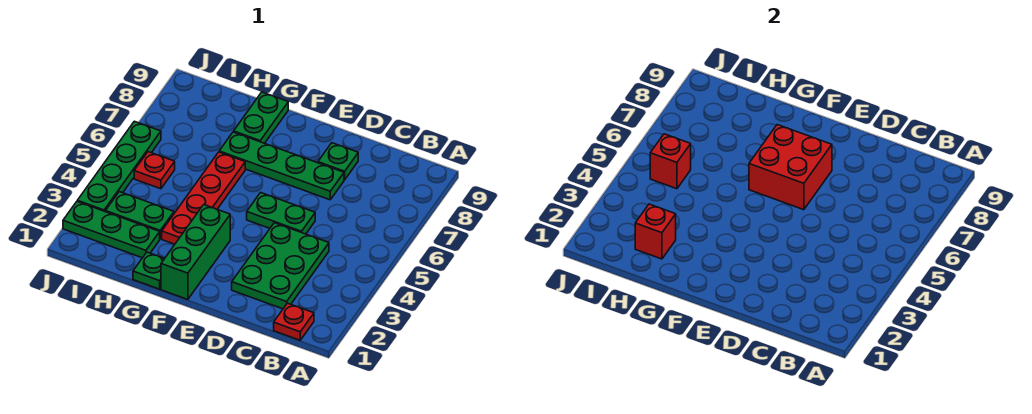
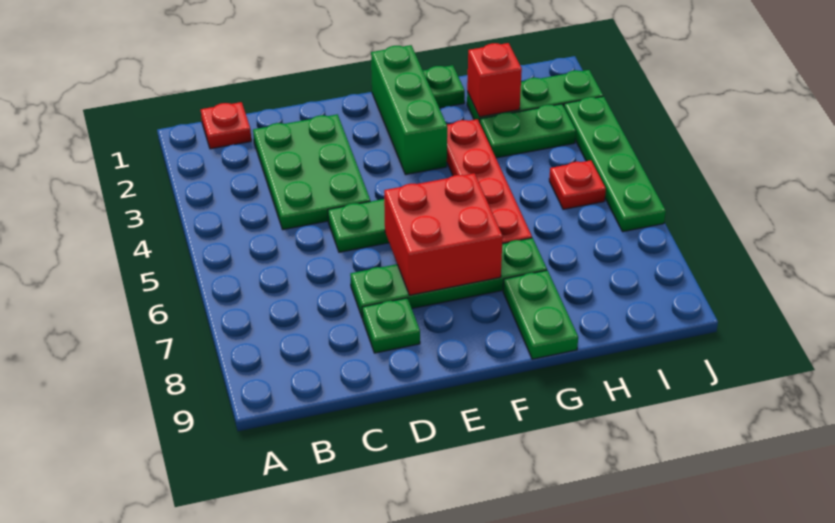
red brick I5 level 2 -> none

